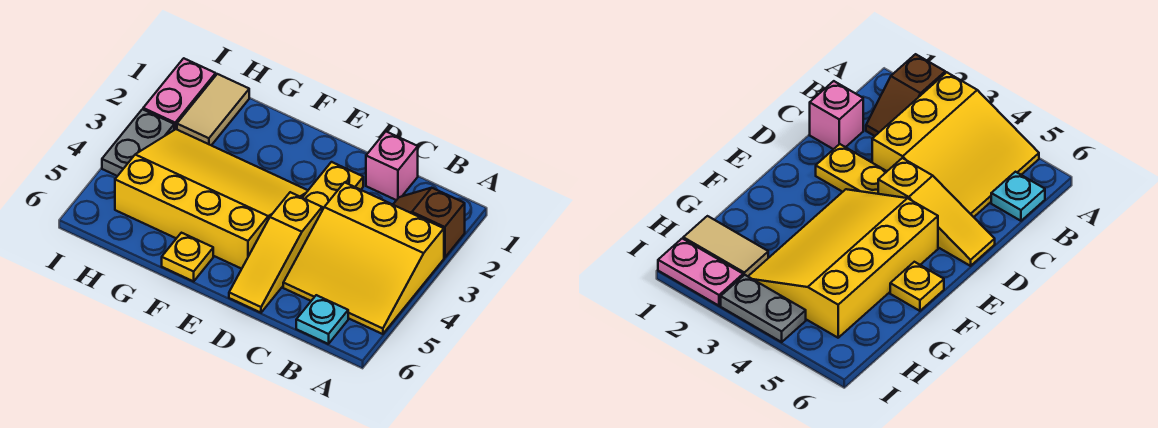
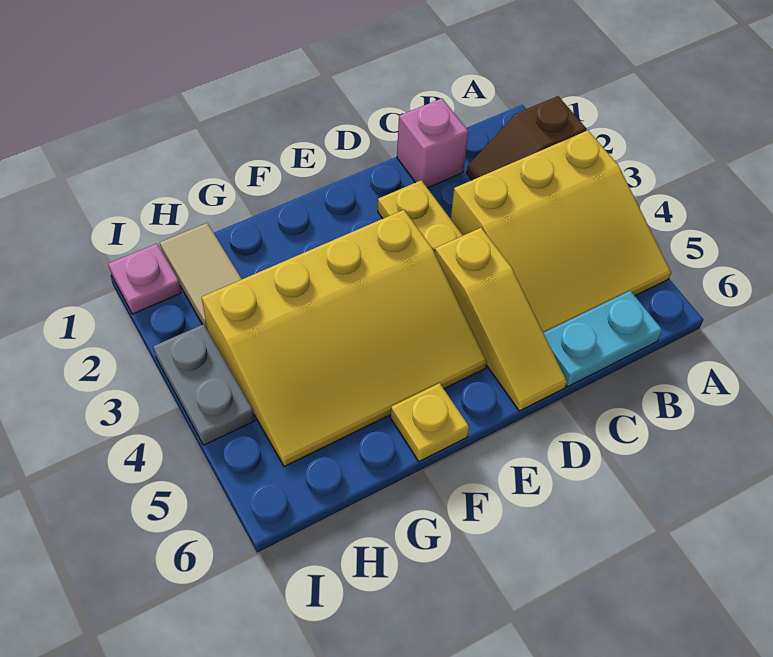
cyan plate B6 level 1 -> cyan plate B6:C6 level 1
yellow slope E3:H5 level 1 top 5 -> yellow slope E3:H5 level 1 top 3
pink plate I1:I2 level 1 -> pink plate I1 level 1

